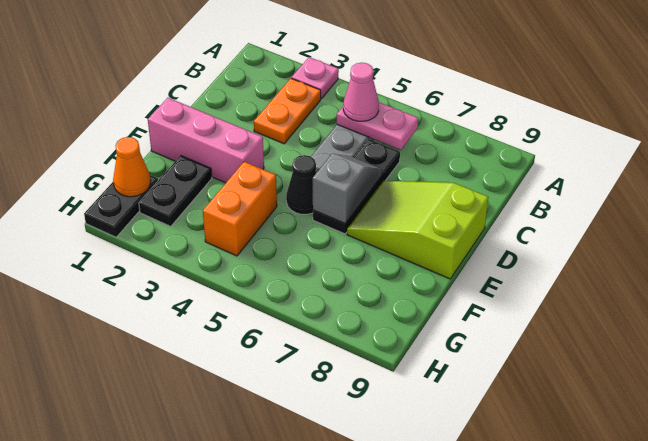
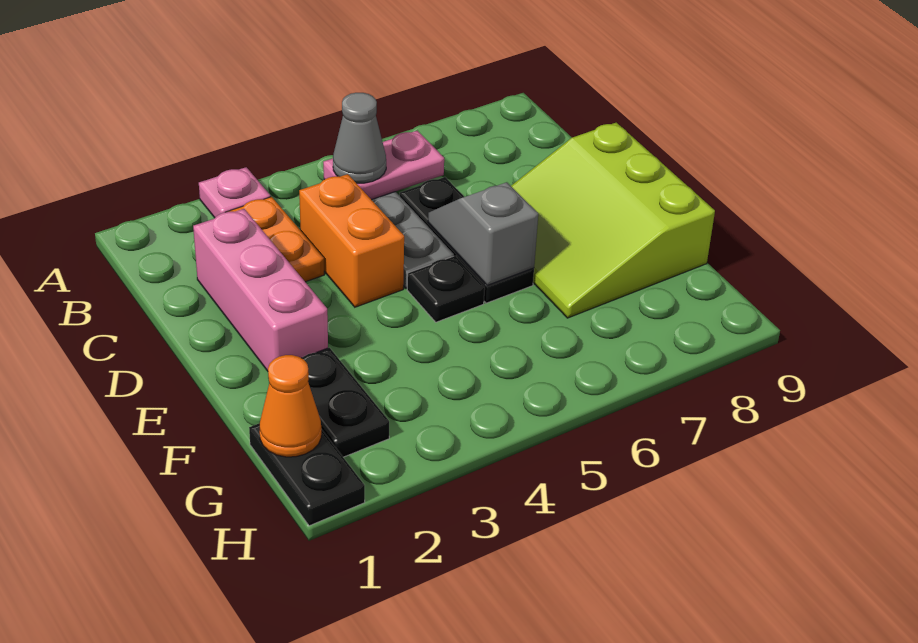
pink cone B5 level 3 -> grey cone B5 level 3
lime slope D7:E9 level 1 top 9 -> lime slope D7:F9 level 1 top 9
pink brick E1:E3 level 1 -> pink brick C2:E2 level 1
black cone E5 level 1 -> black plate E5 level 1
orange brick F4:G4 level 1 -> orange brick C4:D4 level 1

